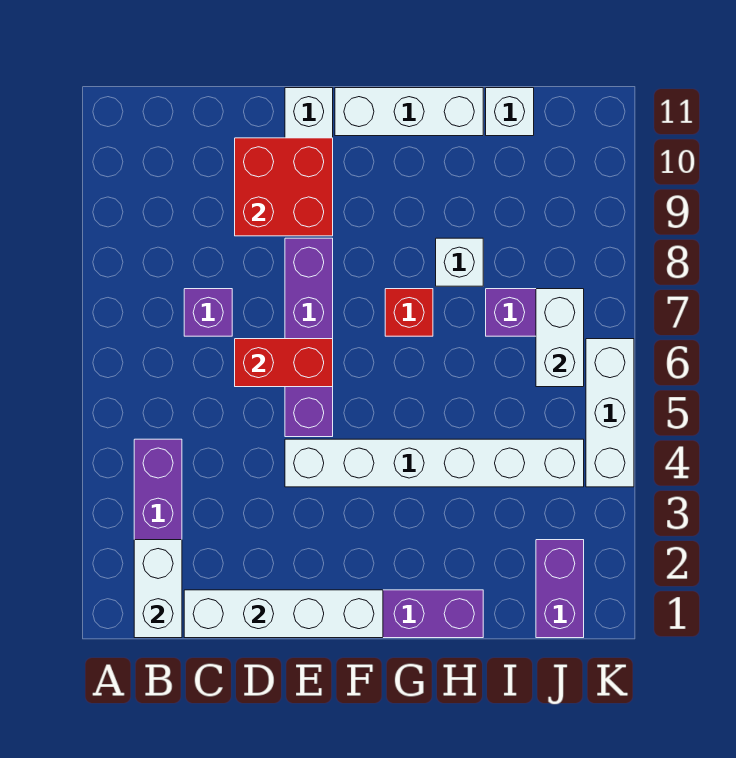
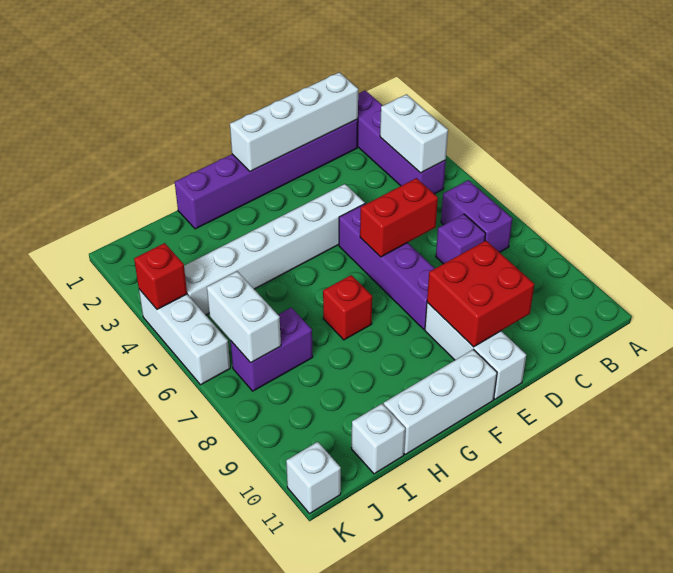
white brick B1:B2 level 2 -> white brick B3:B4 level 2
white brick H8 level 1 -> white brick K11 level 1
purple brick J1:J2 level 1 -> purple brick B6:B7 level 1
none -> red brick K4 level 2

